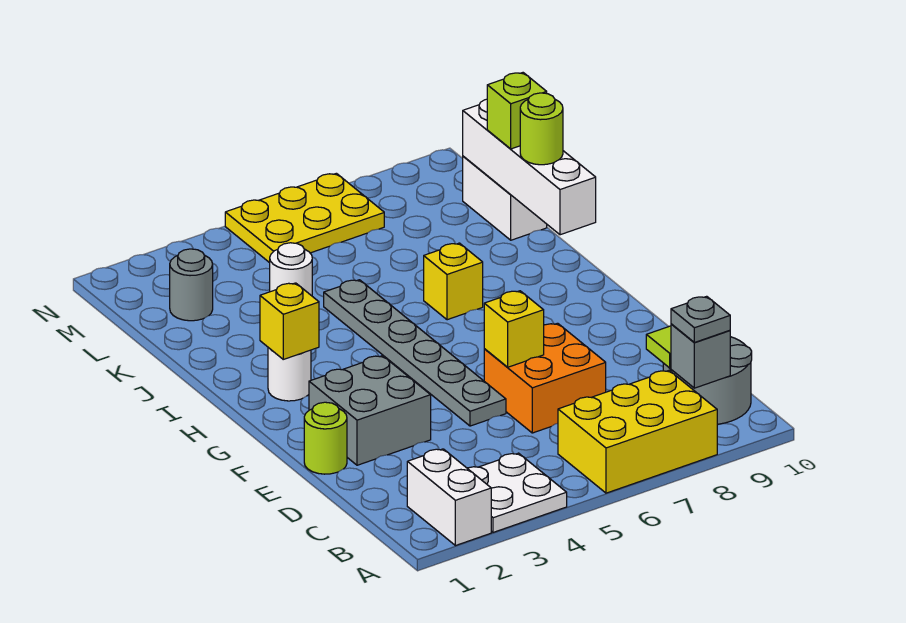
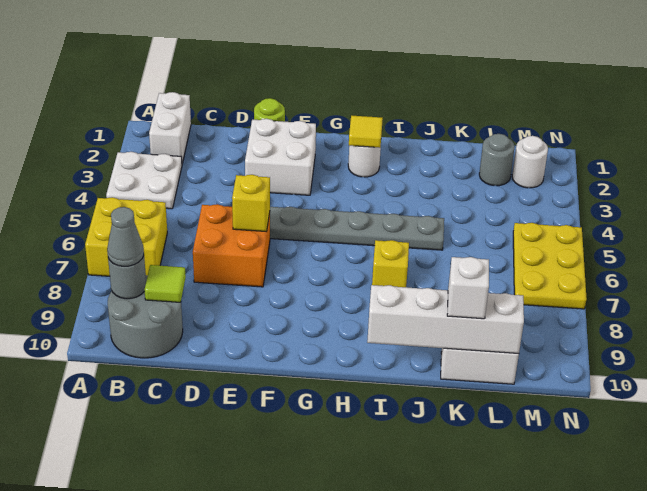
white brick A2:B2 level 1 -> white brick B1:B2 level 1
yellow brick A6:B8 level 1 -> yellow brick A6:B7 level 1
grey brick B9 level 2 -> grey round brick B9 level 2
grey plate B9 level 3 -> grey cone B9 level 3
grey brick E2:F3 level 1 -> white brick E2:F3 level 1
yellow brick H2 level 2 -> yellow tile H2 level 2
lime round brick J10 level 3 -> none
white round brick K4 level 1 -> white round brick M2 level 1
lime brick K10 level 3 -> white brick K10 level 3

